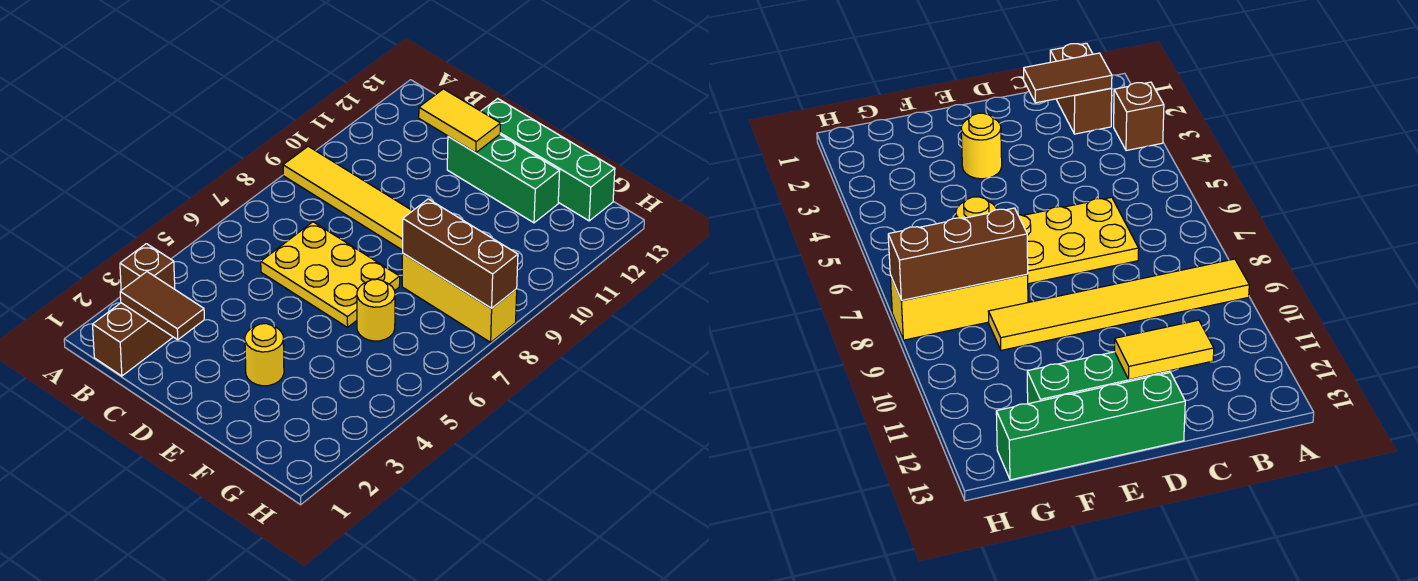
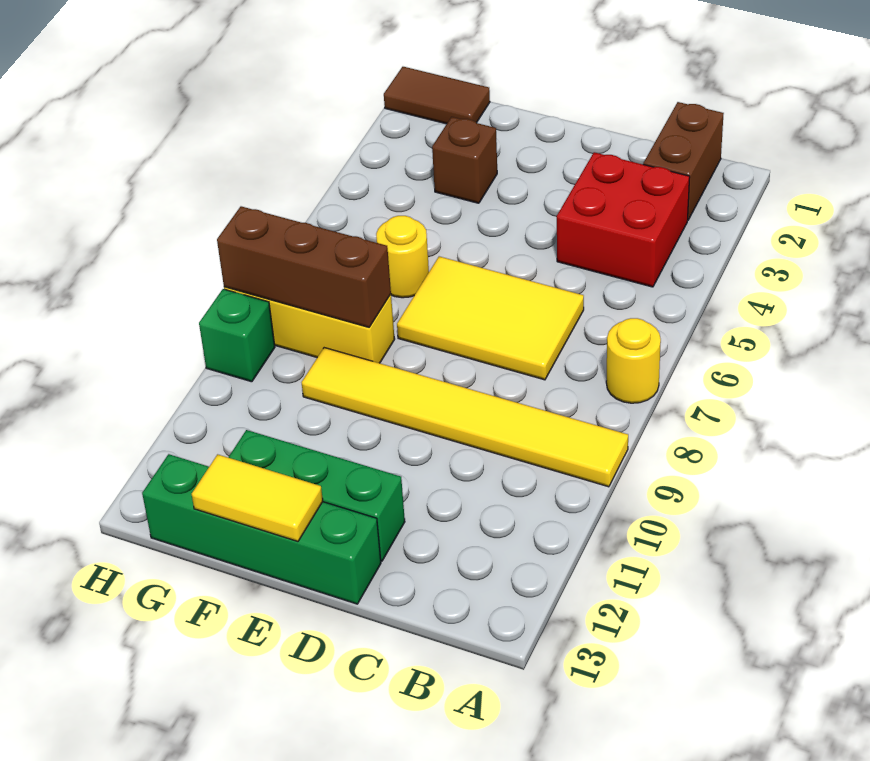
brown brick A3 level 1 -> brown brick F3 level 1
brown tile B2:C2 level 2 -> brown tile G1:H1 level 1
none -> red brick B3:C4 level 1
yellow plate C6:E7 level 1 -> yellow tile C6:E7 level 1
yellow tile C12:D12 level 2 -> yellow tile E13:F13 level 2
yellow round brick E3 level 1 -> yellow round brick A7 level 1
none -> green brick H9 level 1

